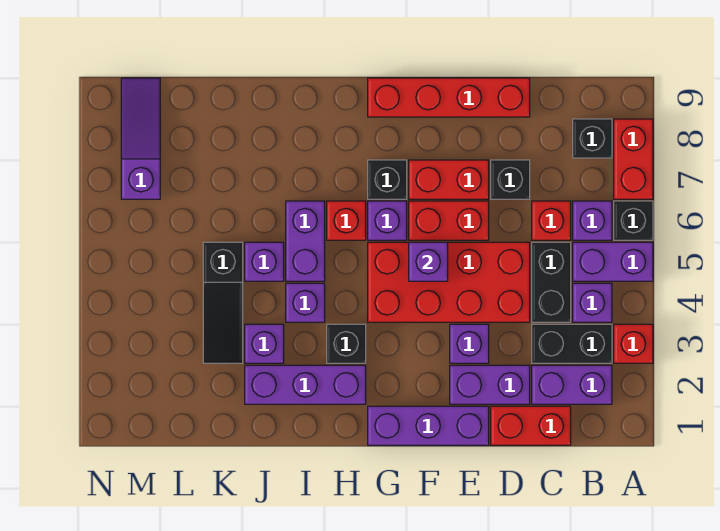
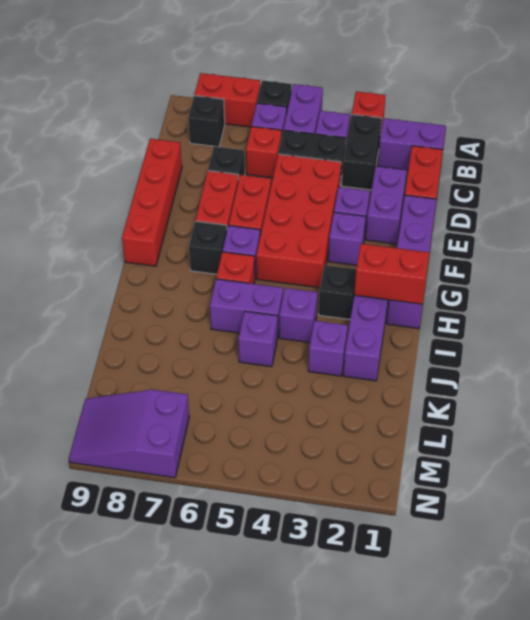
purple brick B2:C2 level 1 -> purple brick B1:B2 level 1
purple brick E1:G1 level 1 -> purple brick E1:H1 level 1
purple brick F5 level 2 -> purple brick F3 level 1
none -> red brick H1:H2 level 2
black slope K3:K5 level 1 top 5 -> none
purple slope M7:M9 level 1 top 7 -> purple slope M7:N9 level 1 top 7

